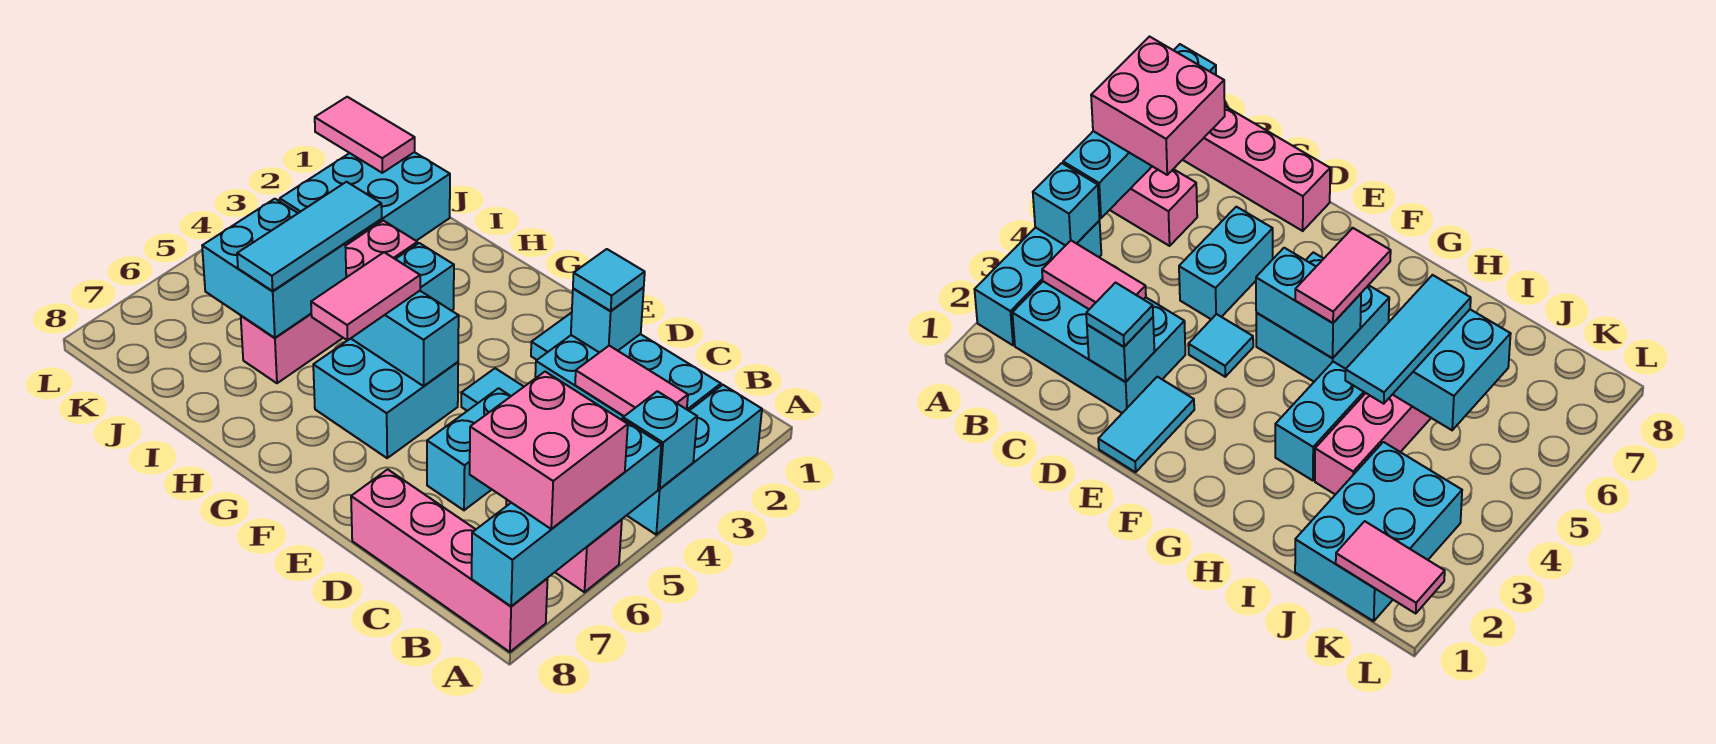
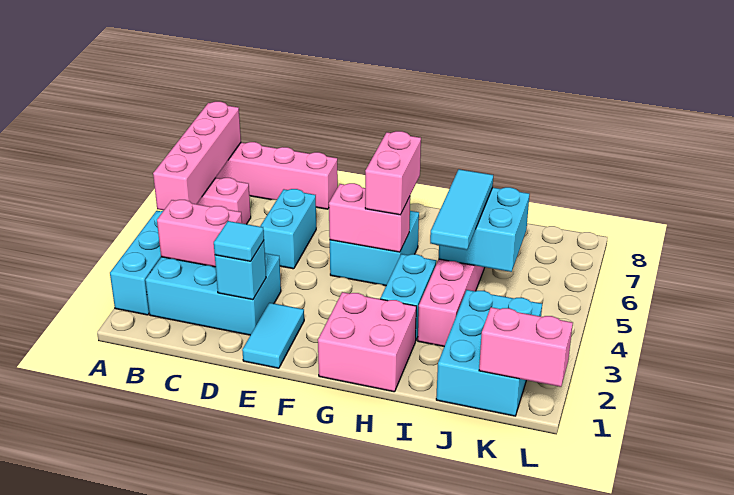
cyan brick A4 level 2 -> none
cyan brick A5:A8 level 2 -> pink brick A5:A8 level 2
pink brick A6:B7 level 3 -> pink brick G1:H2 level 1
pink tile B3:C3 level 2 -> pink brick B3:C3 level 2
cyan tile E4 level 1 -> none
cyan brick F5:G5 level 2 -> pink brick F5:G5 level 2
pink tile G5:G6 level 3 -> pink brick G5:G6 level 3
pink tile K1:L1 level 2 -> pink brick K1:L1 level 2

